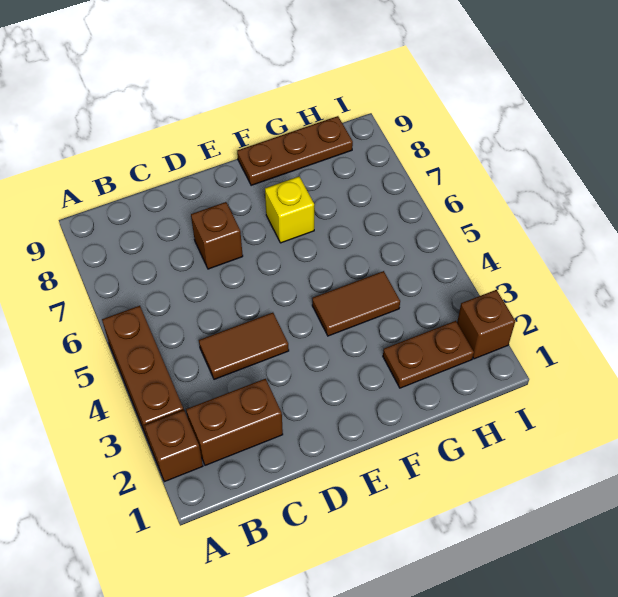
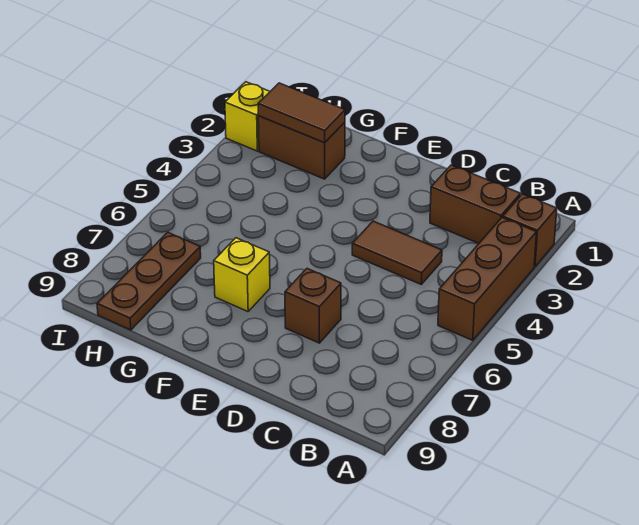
brown tile F4:G4 level 1 -> brown tile G2:H2 level 2
brown plate F9:H9 level 1 -> brown plate H7:H9 level 1
brown plate G2:H2 level 1 -> brown brick G2:H2 level 1
brown brick I2 level 1 -> yellow brick I2 level 1

